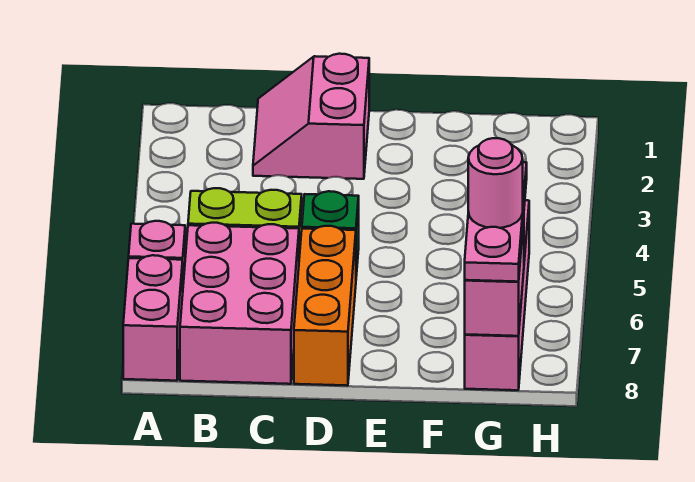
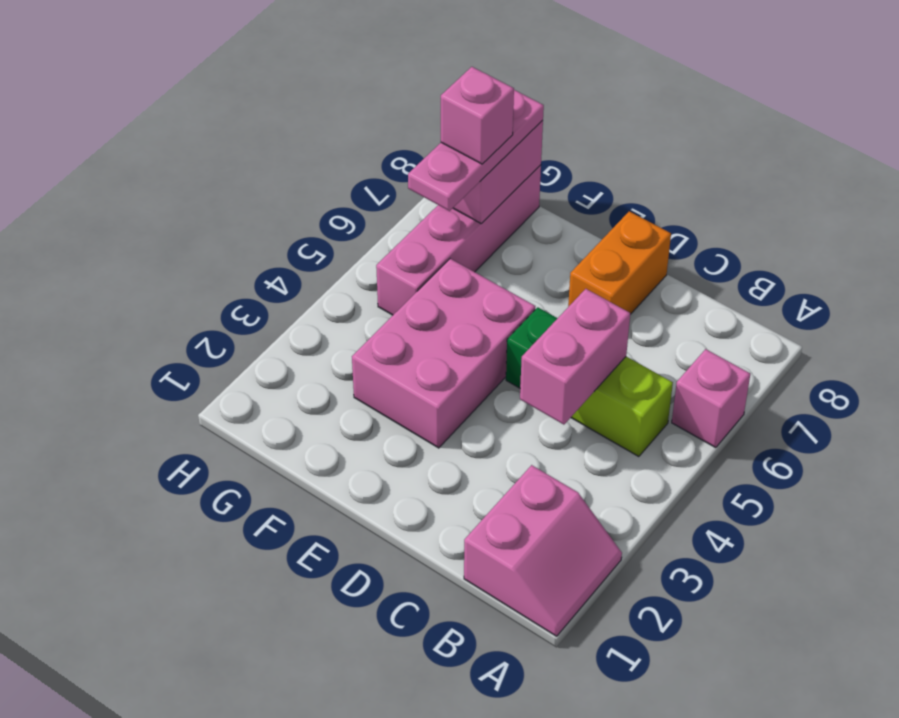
pink brick A7:A8 level 1 -> pink brick C4:C5 level 2
pink brick B6:C8 level 1 -> pink brick E3:F5 level 1
pink slope C1:D2 level 1 top D -> pink slope A1:B2 level 1 top B
orange brick D6:D8 level 1 -> orange brick D7:D8 level 1
pink round brick G7 level 4 -> pink brick G7 level 4

